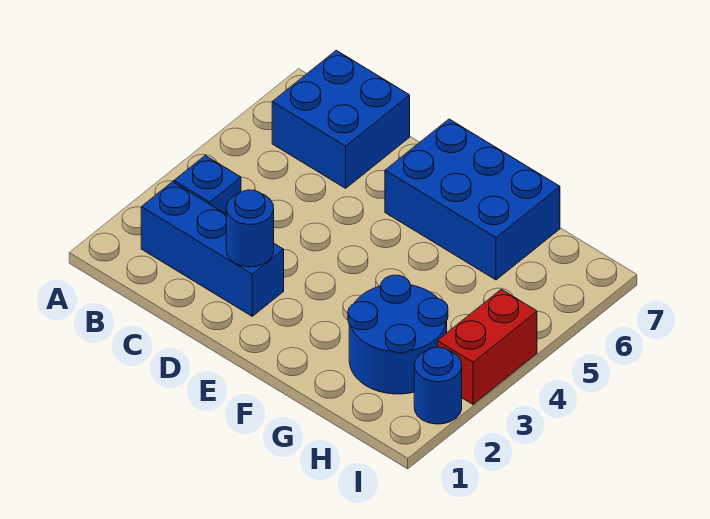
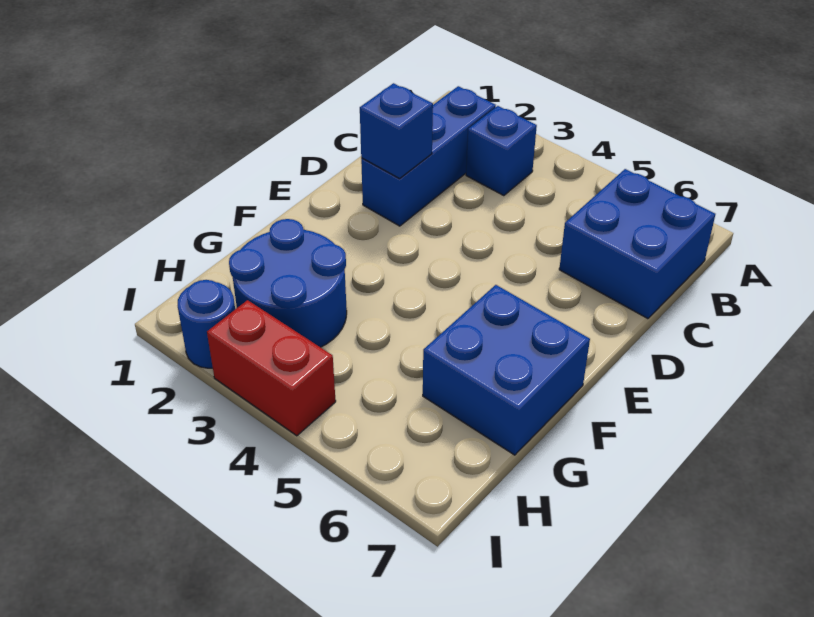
blue round brick D2 level 2 -> blue brick D2 level 2
blue brick E6:G7 level 1 -> blue brick F6:G7 level 1

